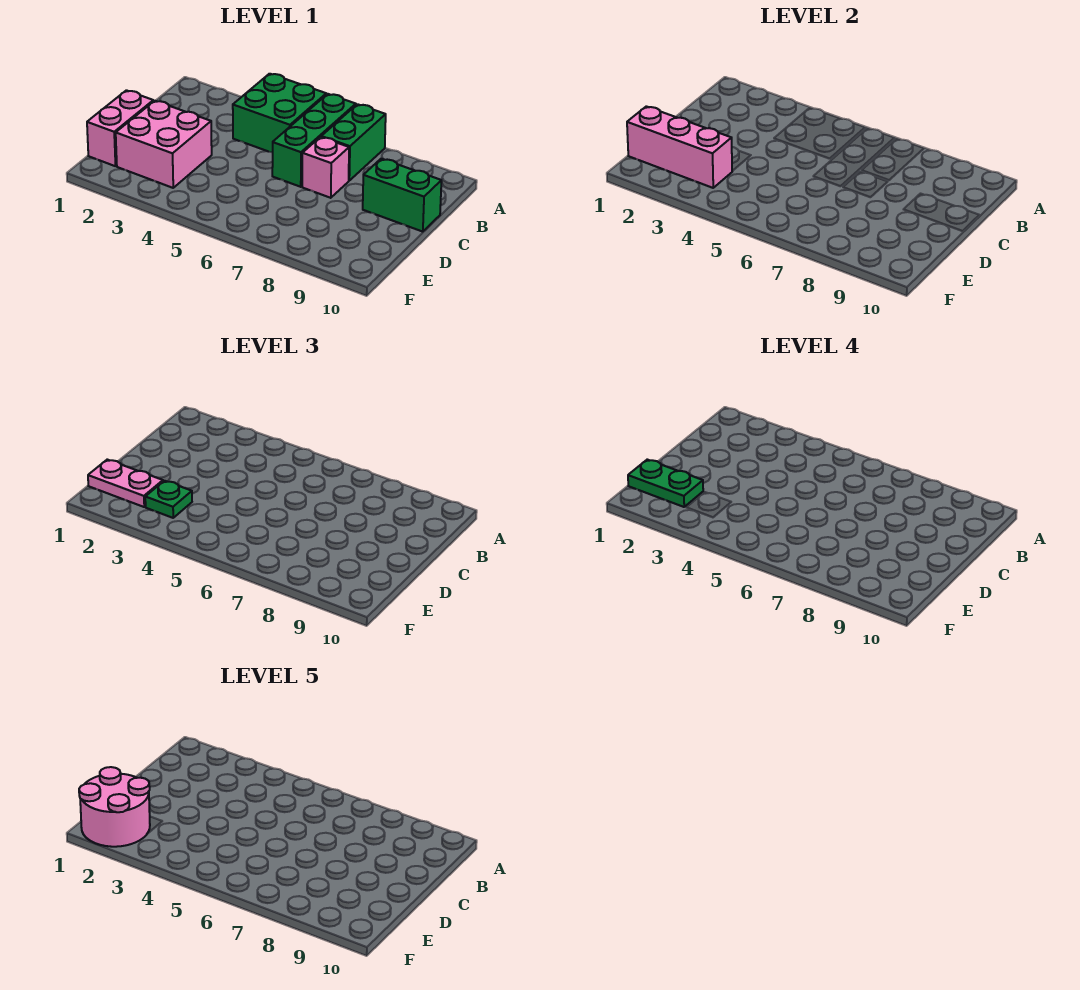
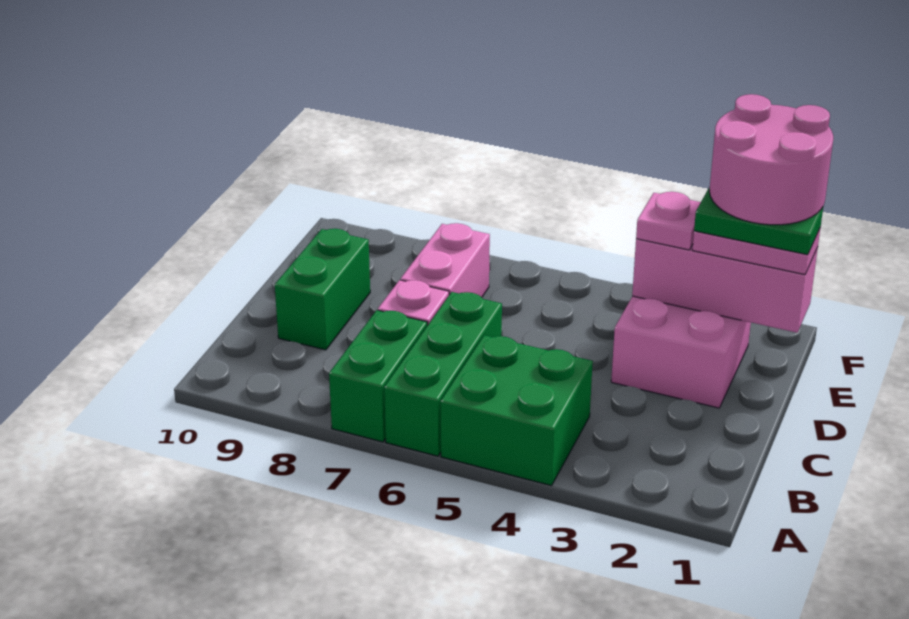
green brick C9:C10 level 1 -> green brick C9:D9 level 1
pink brick D1:E1 level 1 -> pink brick D7:E7 level 1
green plate E3 level 3 -> pink plate E3 level 3

